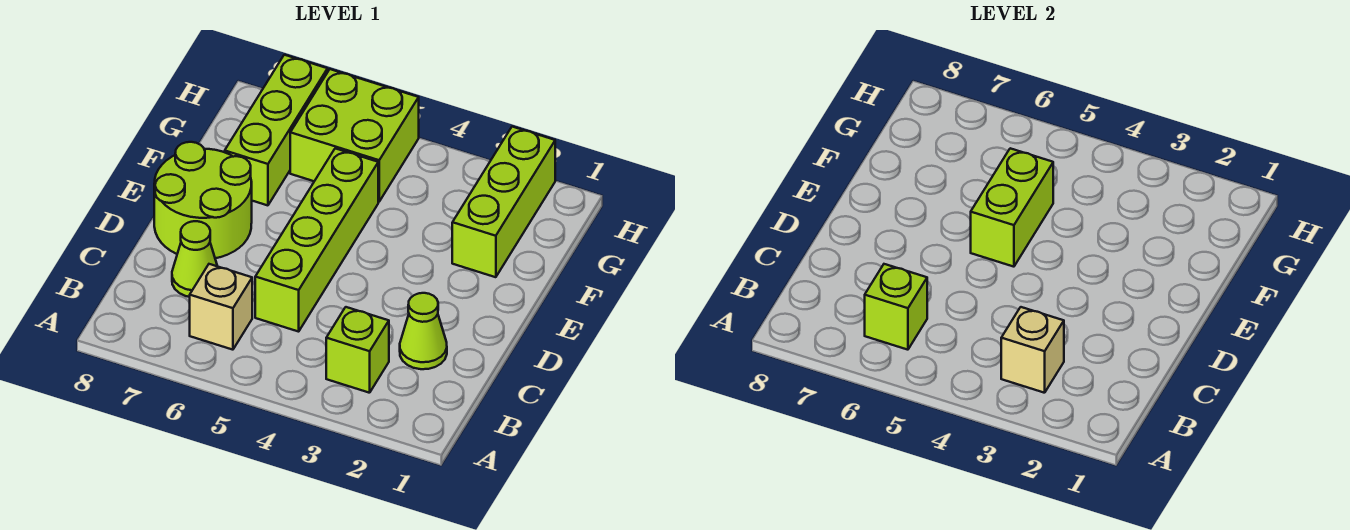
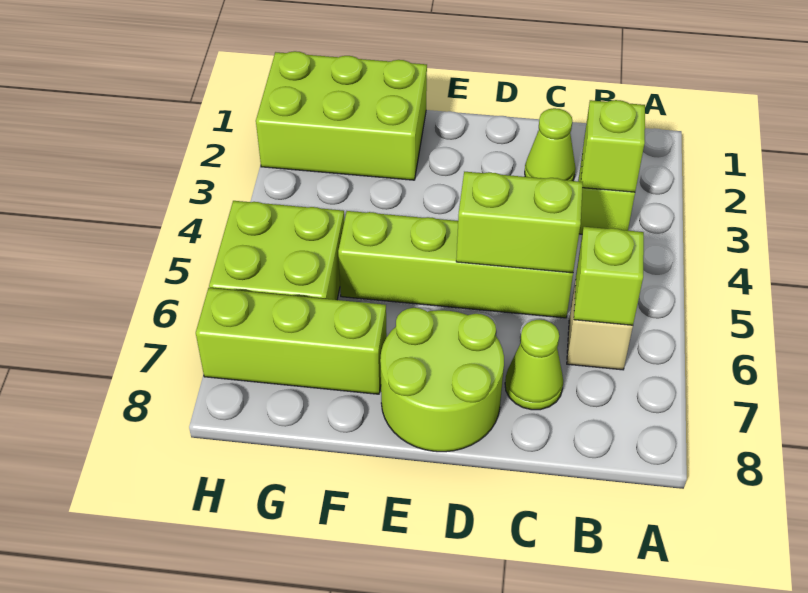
tan brick B3 level 2 -> lime brick B3 level 2
lime brick E5:F5 level 2 -> lime brick C5:D5 level 2
lime brick F2:H2 level 1 -> lime brick F1:H2 level 1

